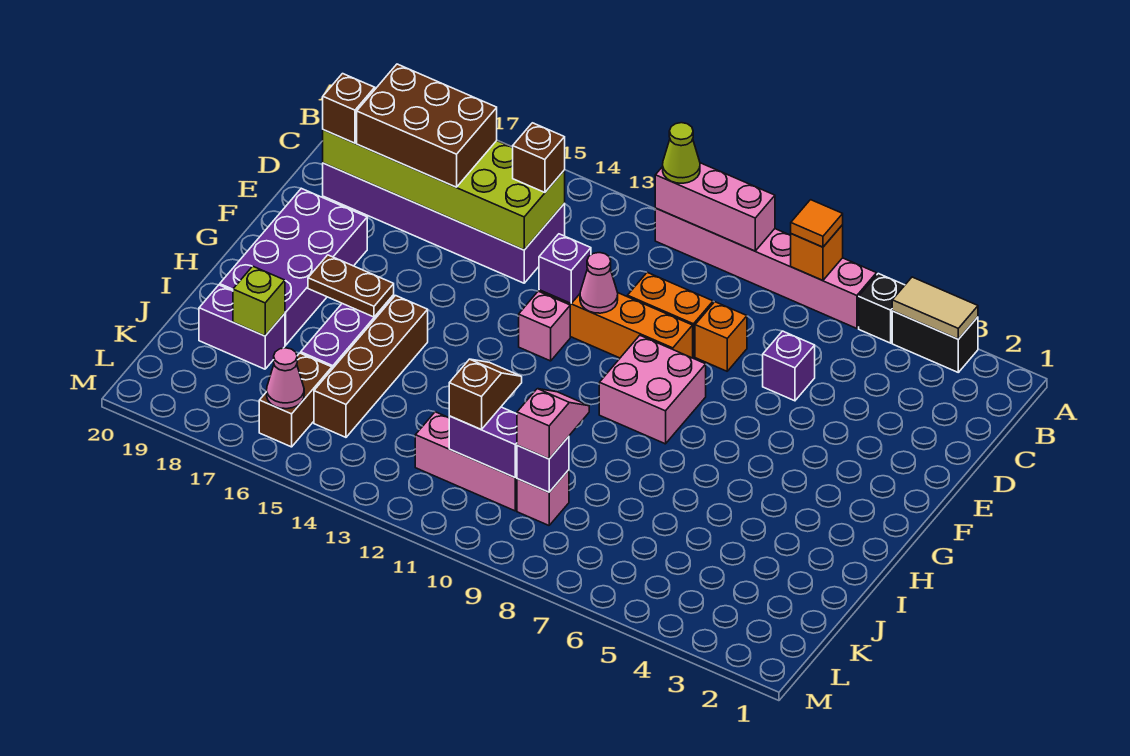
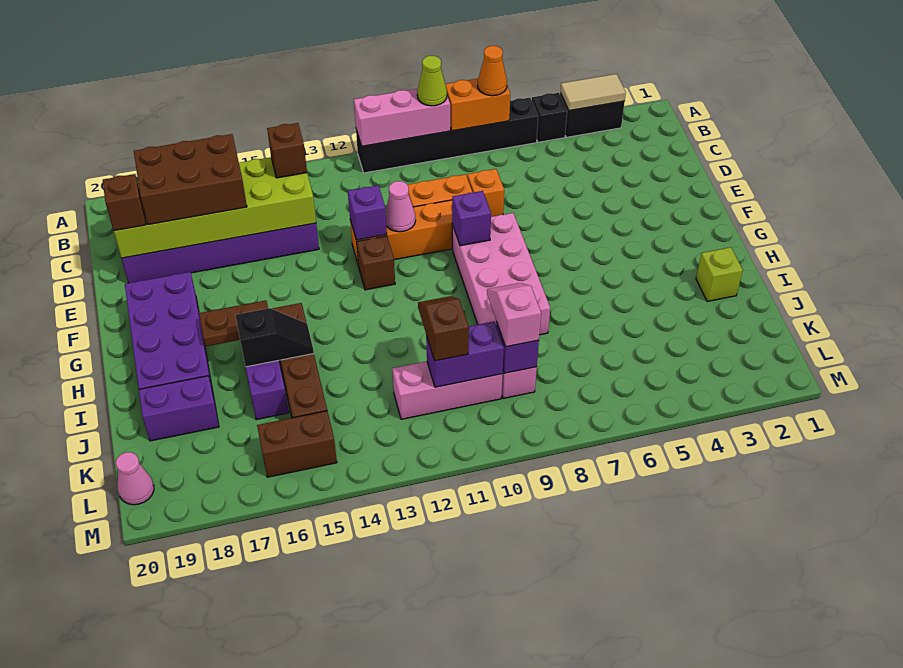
pink brick A6:A11 level 1 -> black brick A6:A11 level 1
orange brick A7 level 2 -> orange brick A7:A8 level 2
orange tile A7 level 3 -> orange cone A7 level 3
lime cone A11 level 3 -> lime cone A9 level 3
purple brick D6 level 1 -> purple brick F9 level 2
pink brick F8:G9 level 1 -> pink brick F8:I9 level 1
pink brick F12 level 1 -> brown brick F12 level 1
none -> black slope I15:I16 level 2 top 16
lime brick J18 level 2 -> lime brick I2 level 1
brown brick K16:L16 level 1 -> brown brick L15:L16 level 1
pink cone L16 level 2 -> pink cone L20 level 1

